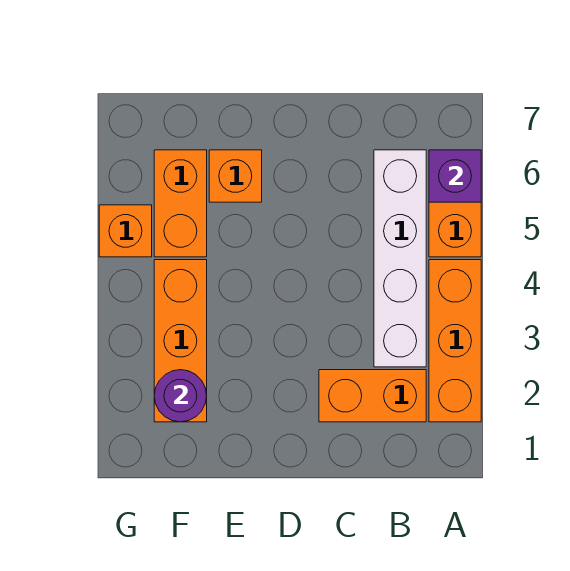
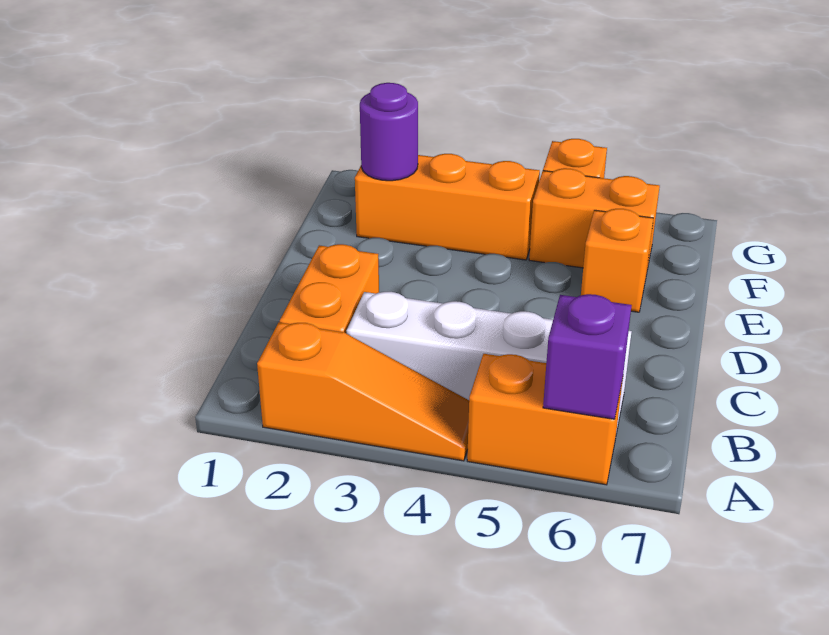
orange brick A2:A4 level 1 -> orange slope A2:A4 level 1 top 2

